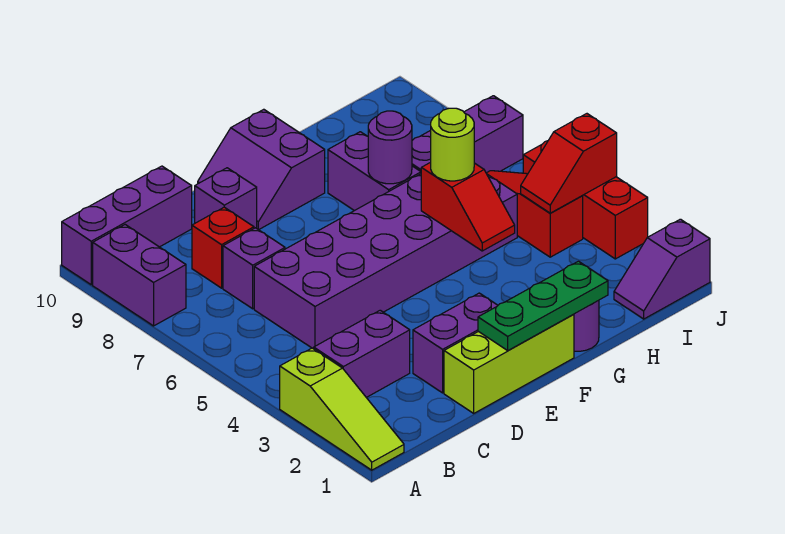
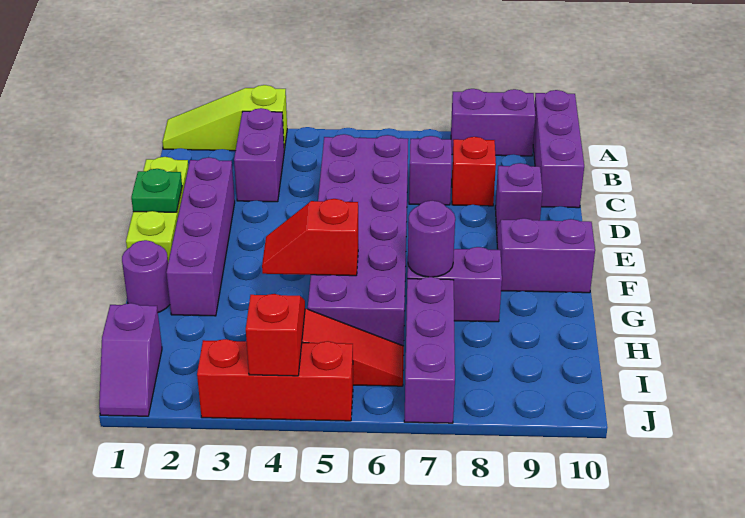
purple brick D2:E2 level 1 -> purple brick D2:G2 level 1
green plate E1:G1 level 2 -> green plate E1 level 2
lime round brick G5 level 3 -> none
purple slope I1:J1 level 1 top J -> purple slope I1:J1 level 1 top I

